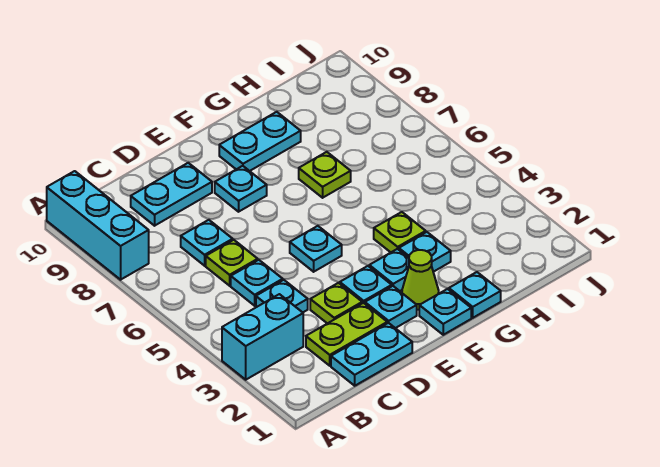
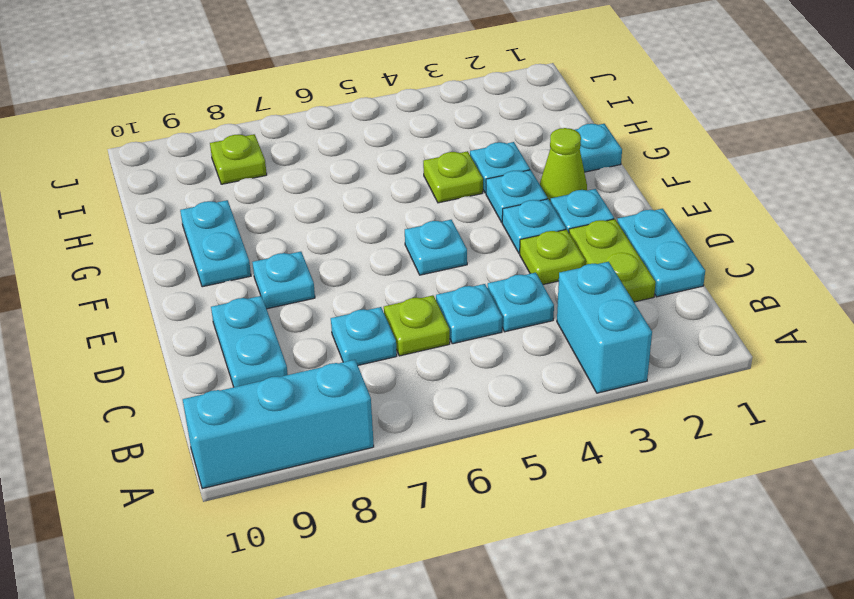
cyan plate F1 level 1 -> none
lime plate G7 level 1 -> lime plate I8 level 1

